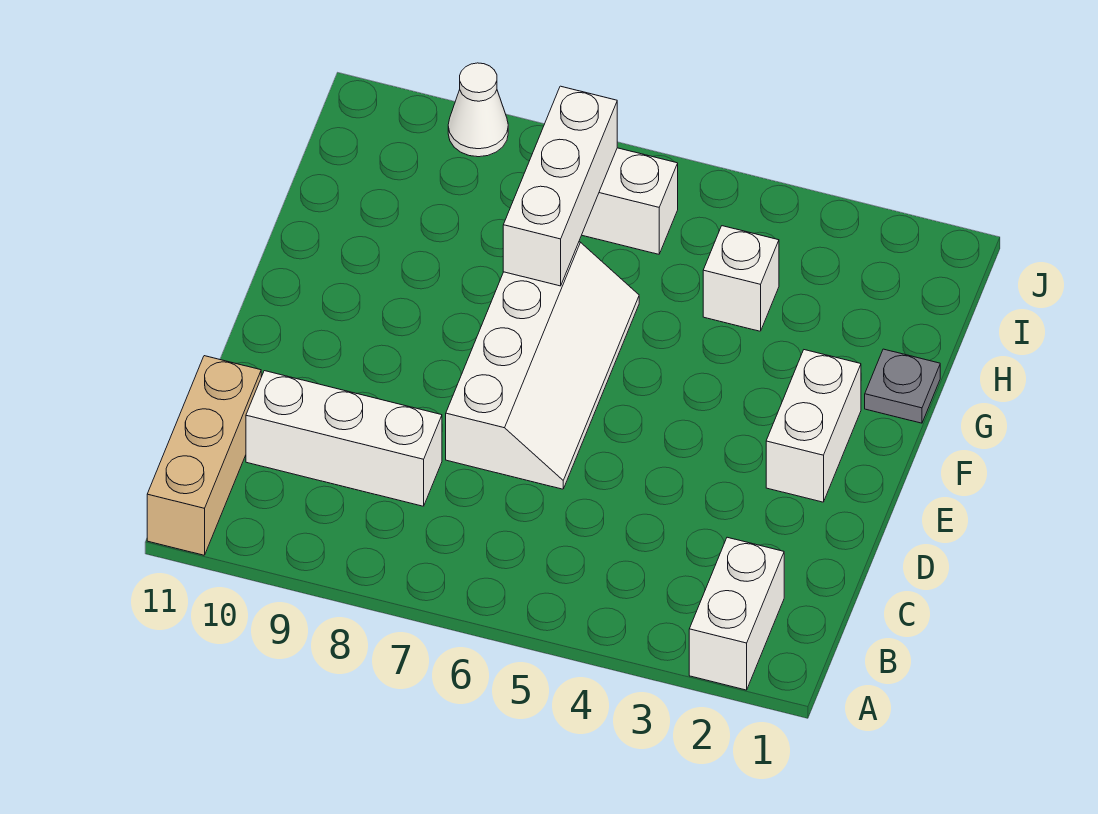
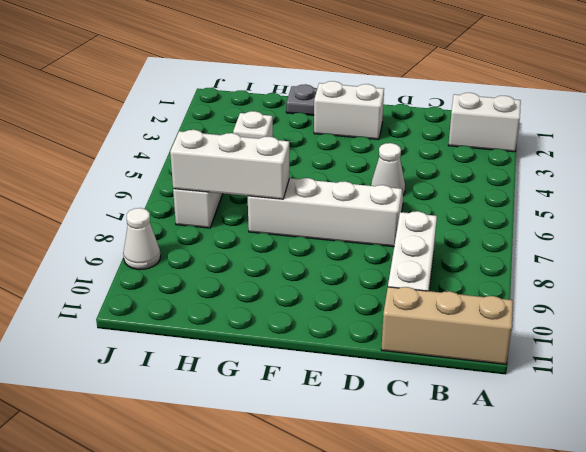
none -> white cone D5 level 1

